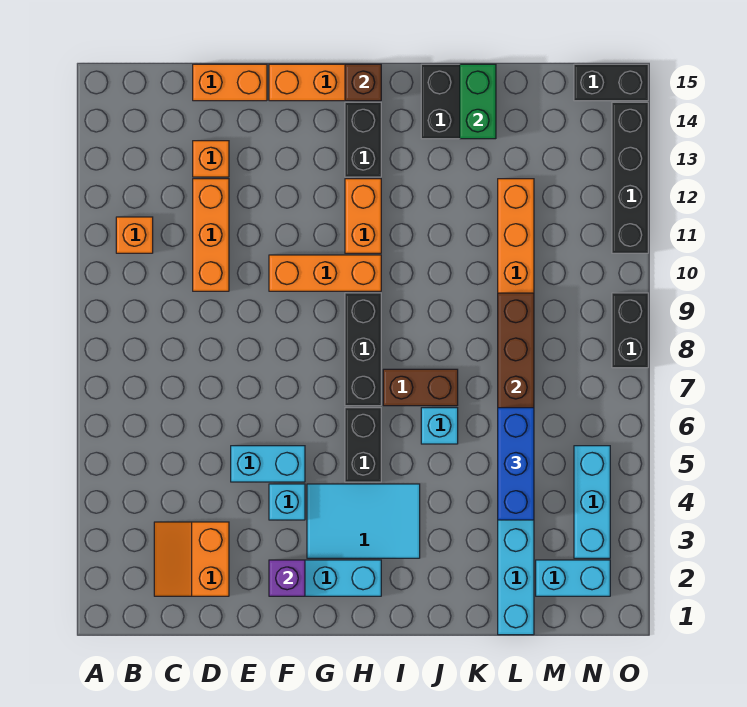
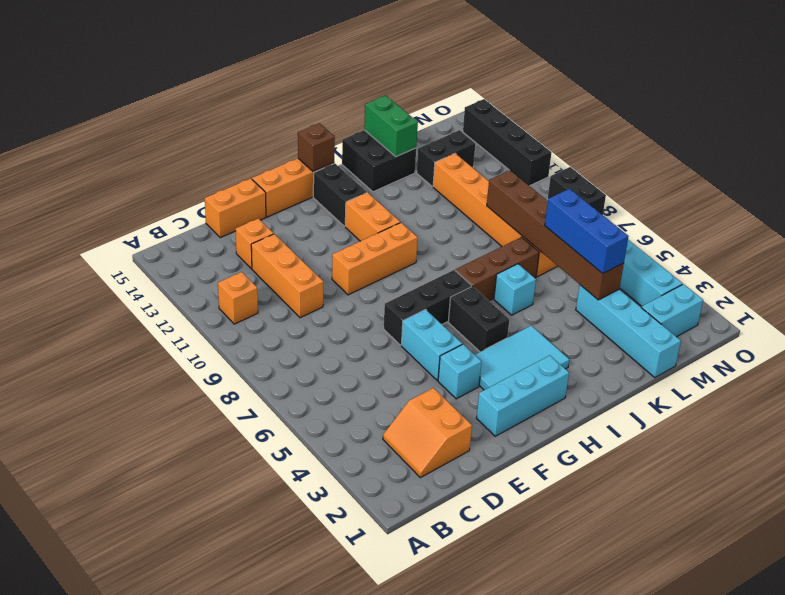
cyan brick E5:F5 level 1 -> cyan brick F5:F6 level 1
purple brick F2 level 2 -> none
black brick H7:H9 level 1 -> black brick F7:H7 level 1
brown brick I7:J7 level 1 -> brown brick I7:K7 level 1
black brick N15:O15 level 1 -> black brick L13:M13 level 1

